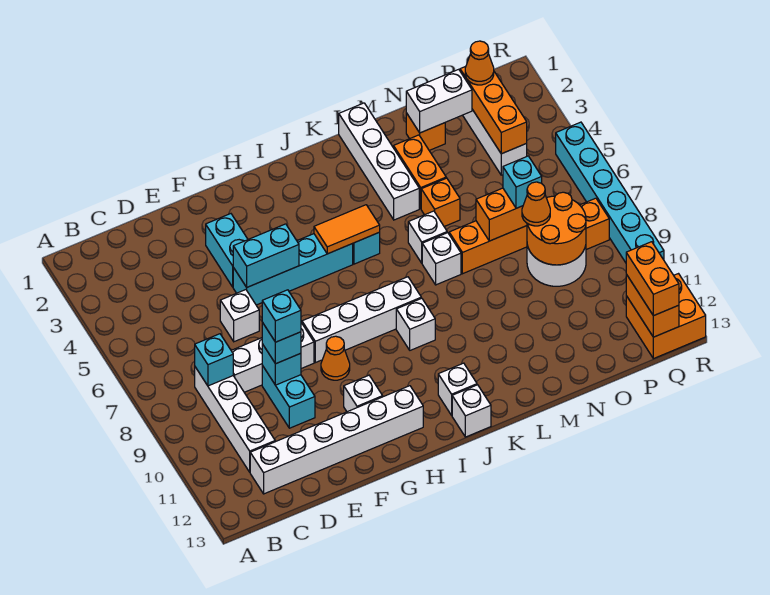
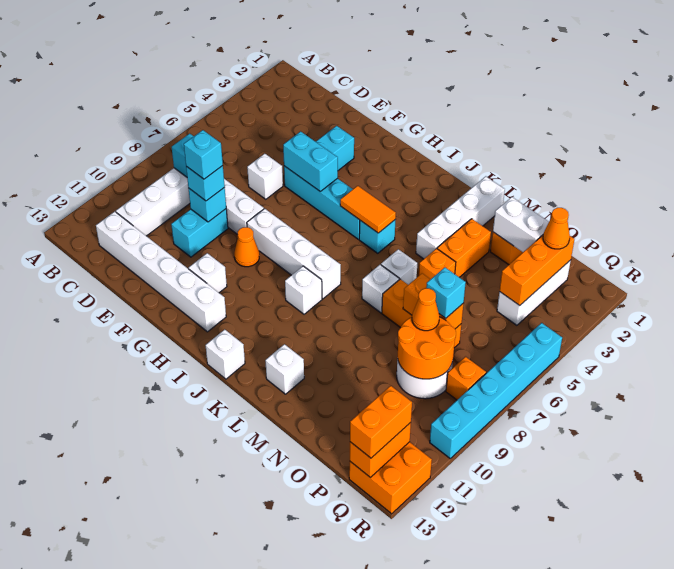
white brick J12 level 1 -> white brick L12 level 1

